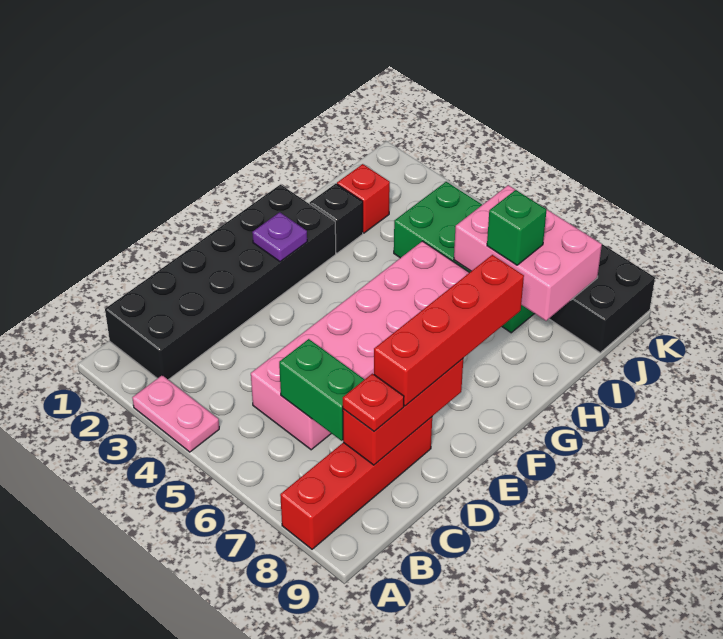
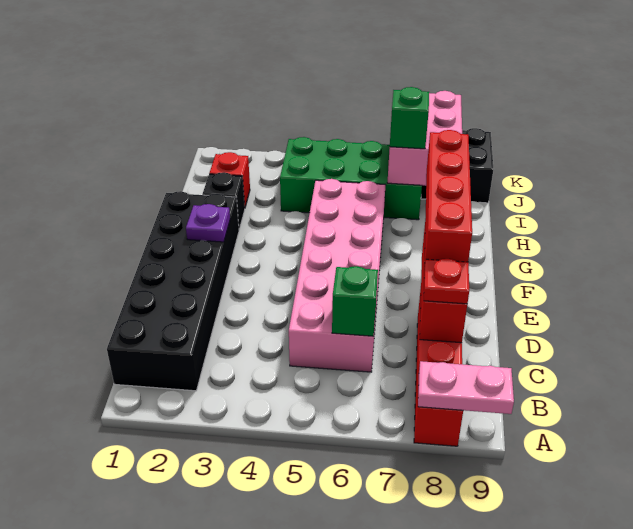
pink plate A3:A4 level 1 -> pink plate A8:A9 level 2
green brick C6:C7 level 2 -> green brick C6 level 2
pink brick I6:J8 level 2 -> pink brick I7:K8 level 2

